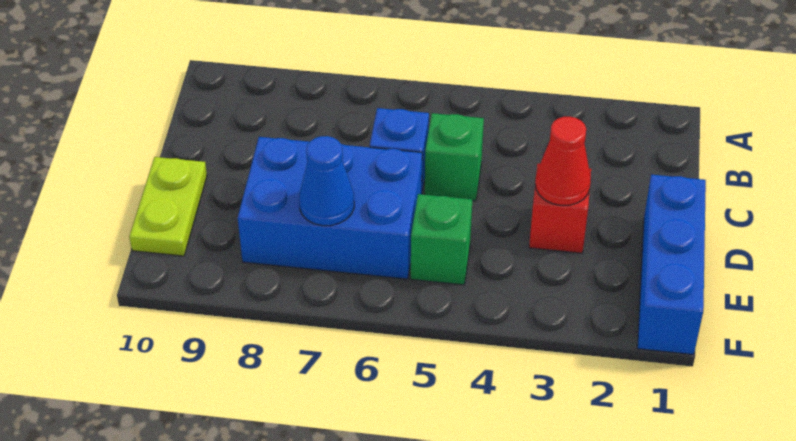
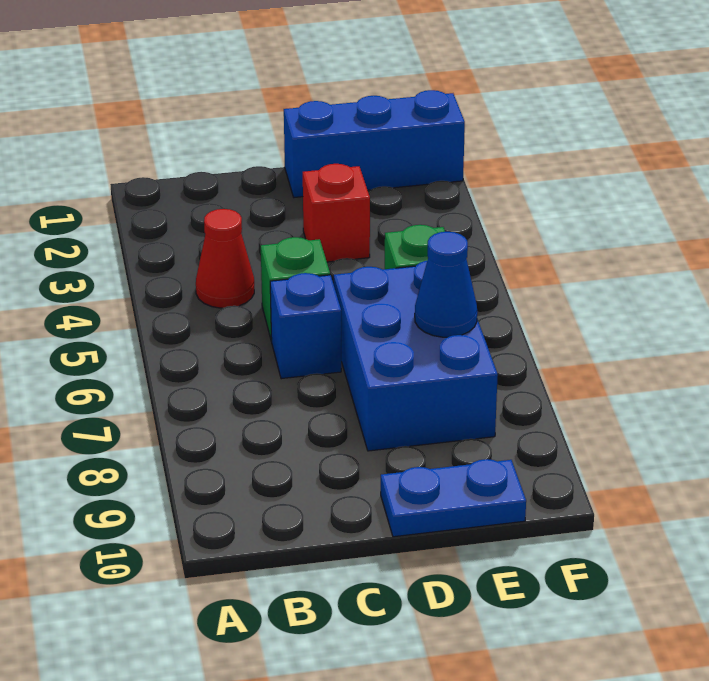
red cone D3 level 2 -> red cone B4 level 1
lime plate D10:E10 level 1 -> blue plate D10:E10 level 1

